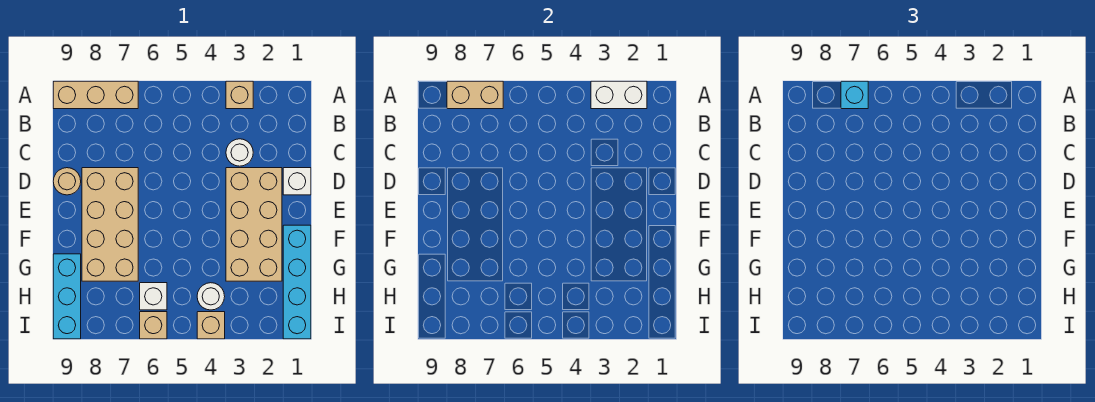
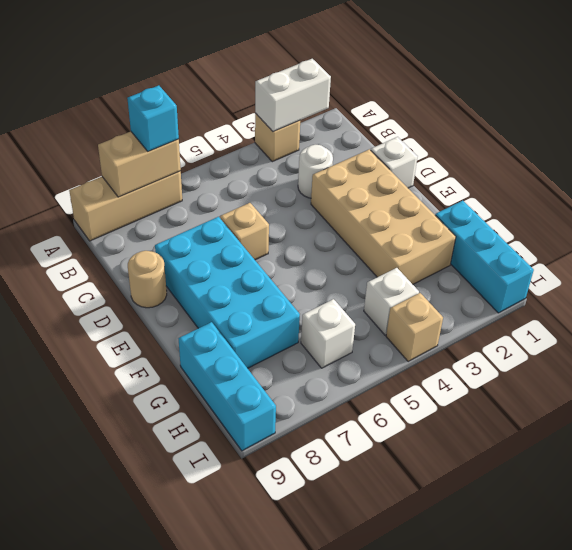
tan brick D7:G8 level 1 -> cyan brick D7:G8 level 1
cyan brick F1:I1 level 1 -> cyan brick G1:I1 level 1
white round brick H4 level 1 -> white brick H4 level 1
tan brick I6 level 1 -> tan brick D6 level 1

